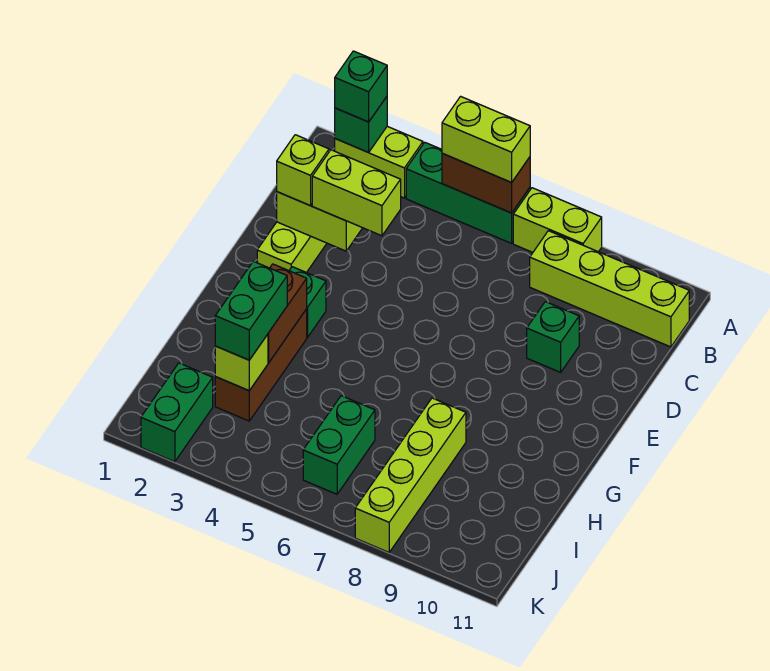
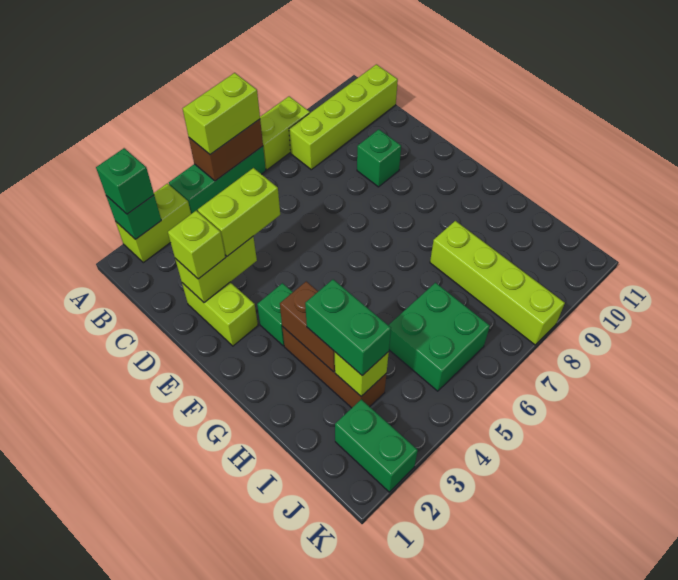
green brick I6:J6 level 1 -> green brick I5:J6 level 1

